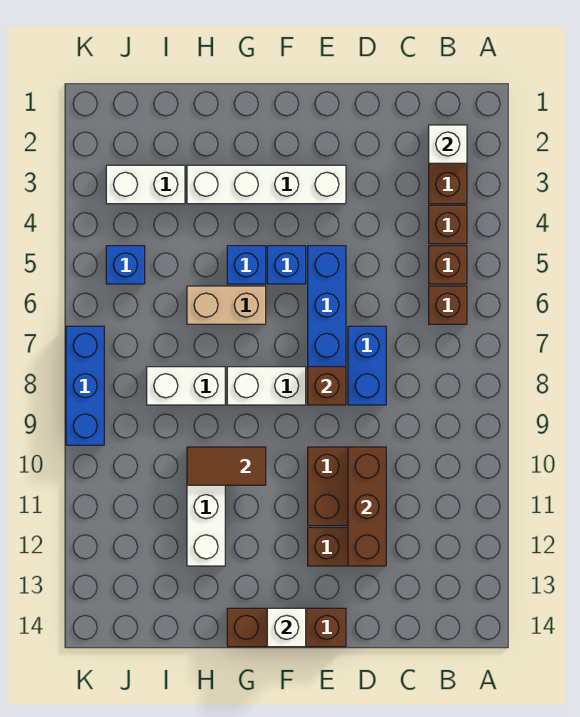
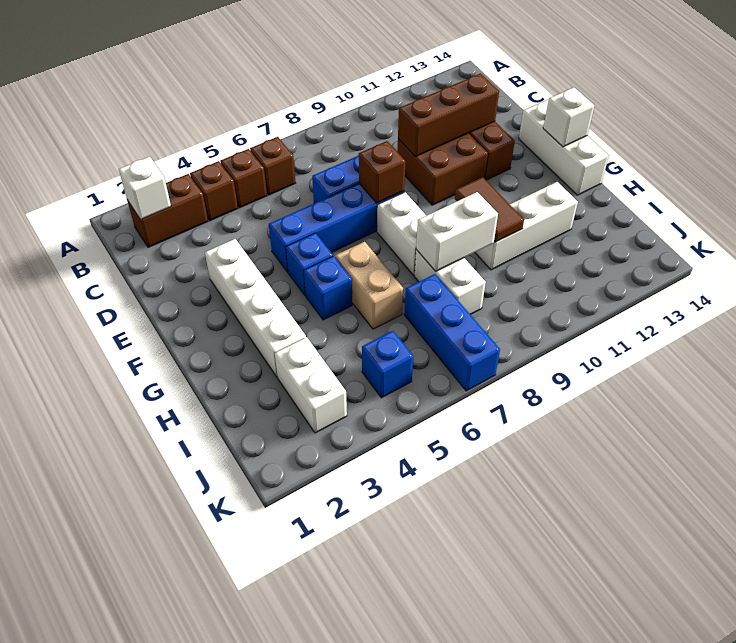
brown brick E14:G14 level 1 -> white brick E14:G14 level 1
none -> white brick H8:H9 level 2
blue brick K7:K9 level 1 -> blue brick I7:K7 level 1

